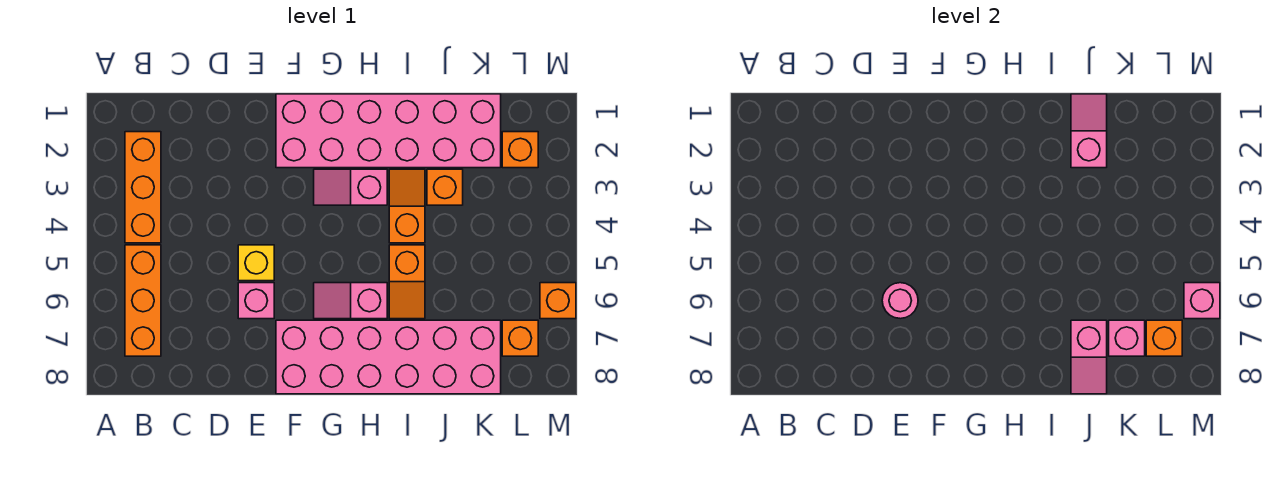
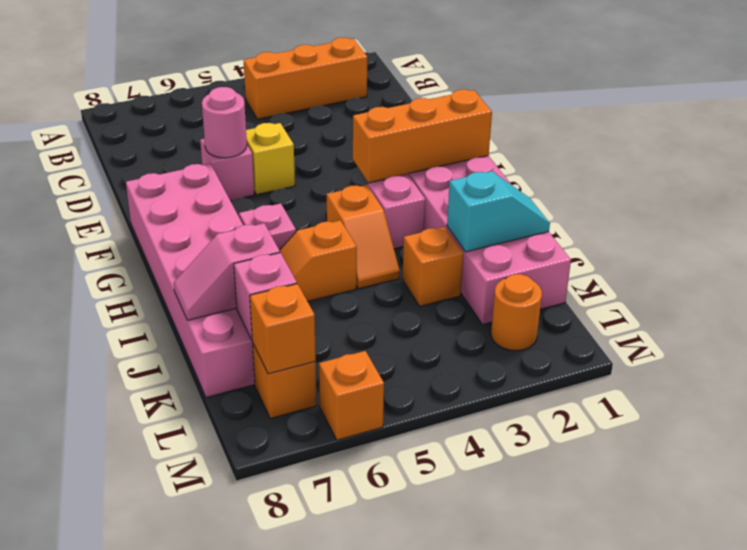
orange brick B5:B7 level 1 -> orange brick G1:G3 level 2
orange slope I3:I4 level 1 top 4 -> orange slope H4:I4 level 1 top H
pink slope J1:J2 level 2 top 2 -> cyan slope J1:J2 level 2 top 2
orange brick L2 level 1 -> orange round brick L2 level 1
pink brick M6 level 2 -> none

